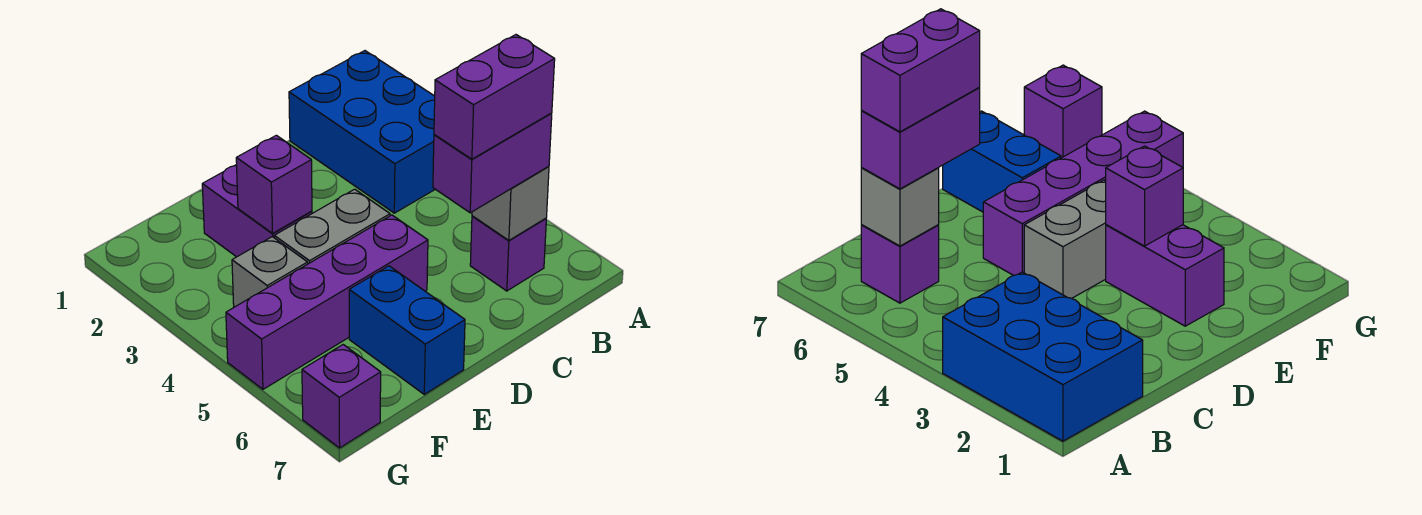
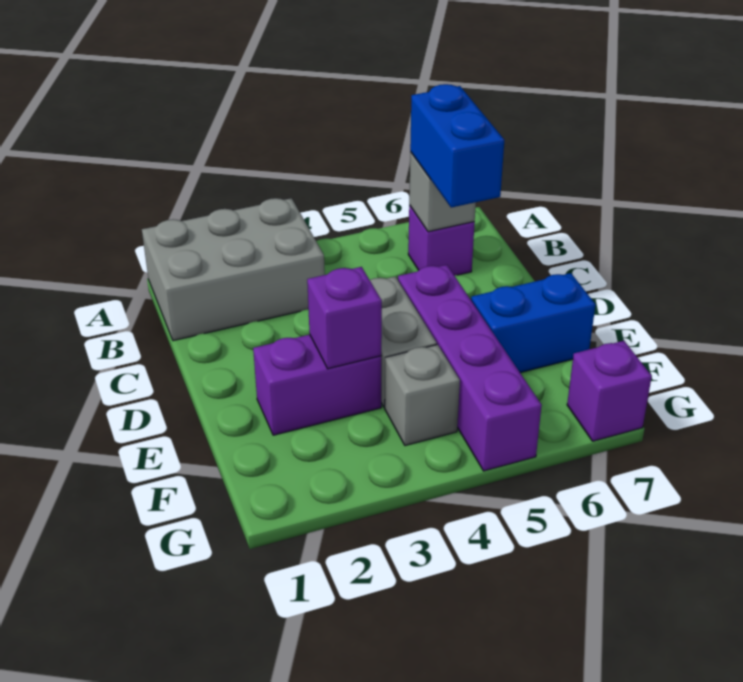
blue brick A1:B3 level 1 -> grey brick A1:B3 level 1
purple brick B6:C6 level 3 -> blue brick B6:C6 level 3
purple brick B6:C6 level 4 -> none

